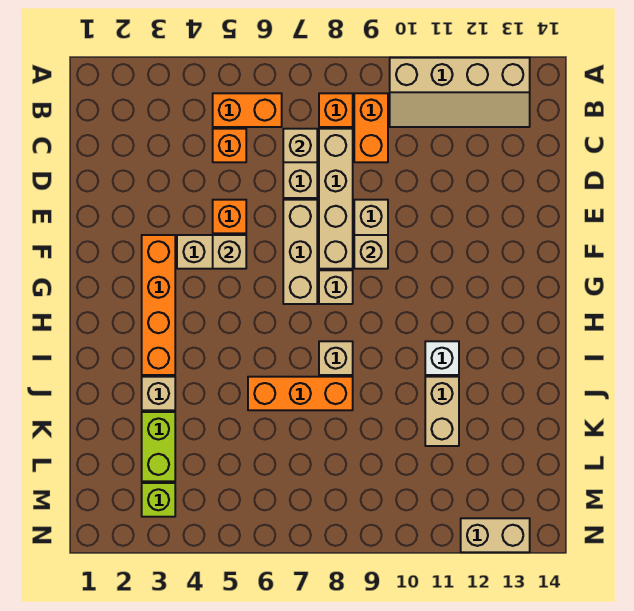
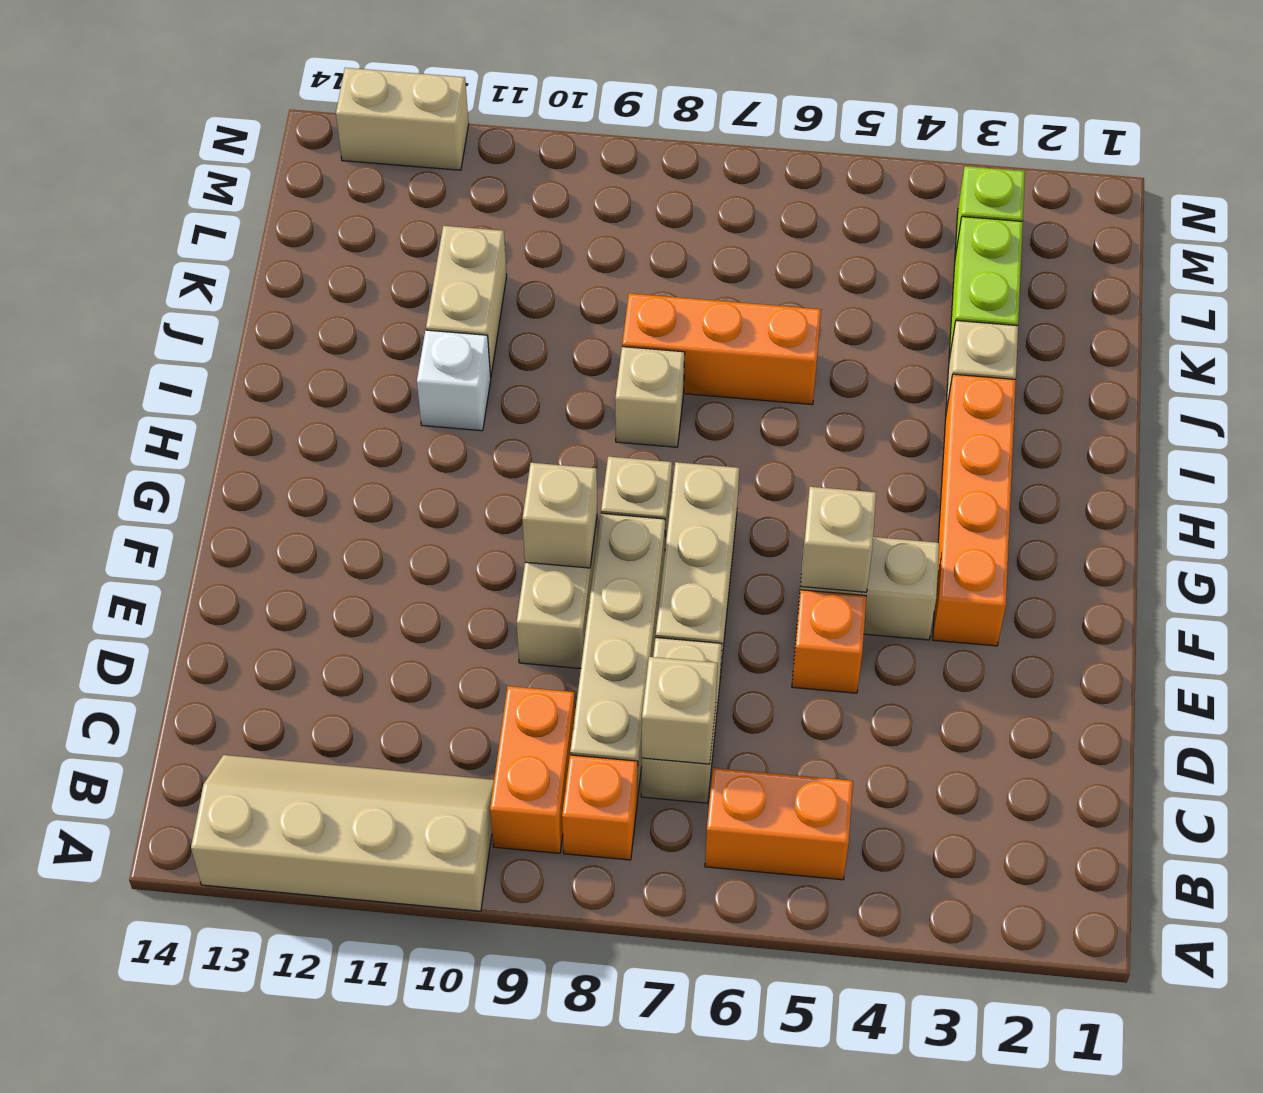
orange brick C5 level 1 -> none

